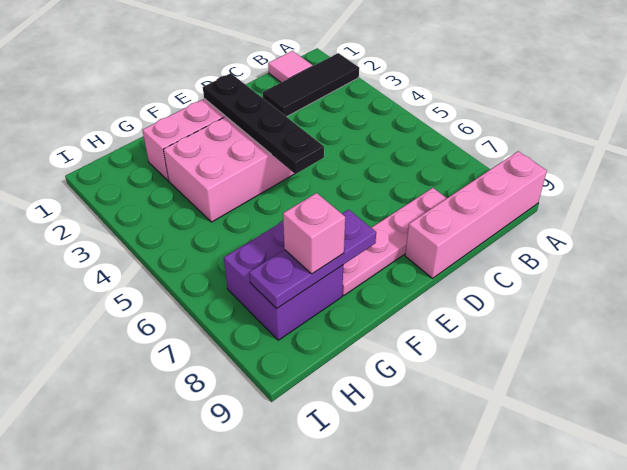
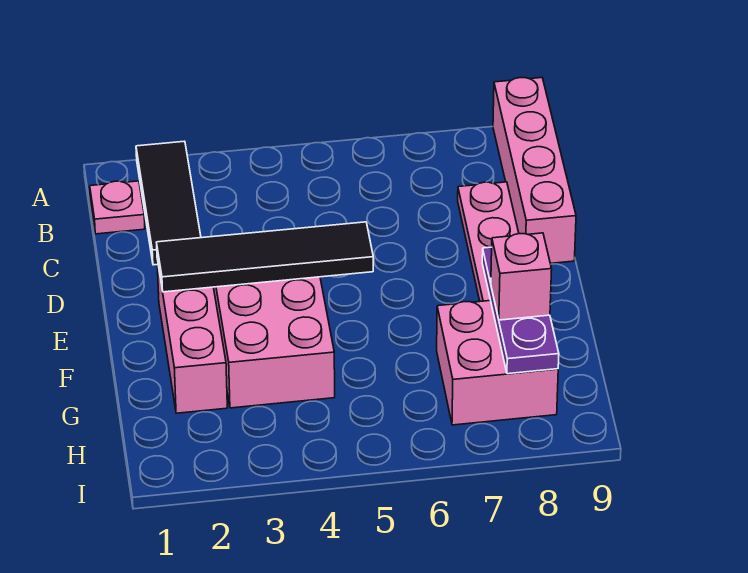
pink tile B1 level 1 -> pink plate B1 level 1
black plate E2:E5 level 2 -> black tile E2:E5 level 2
purple brick G7:H8 level 1 -> pink brick G7:H8 level 1

